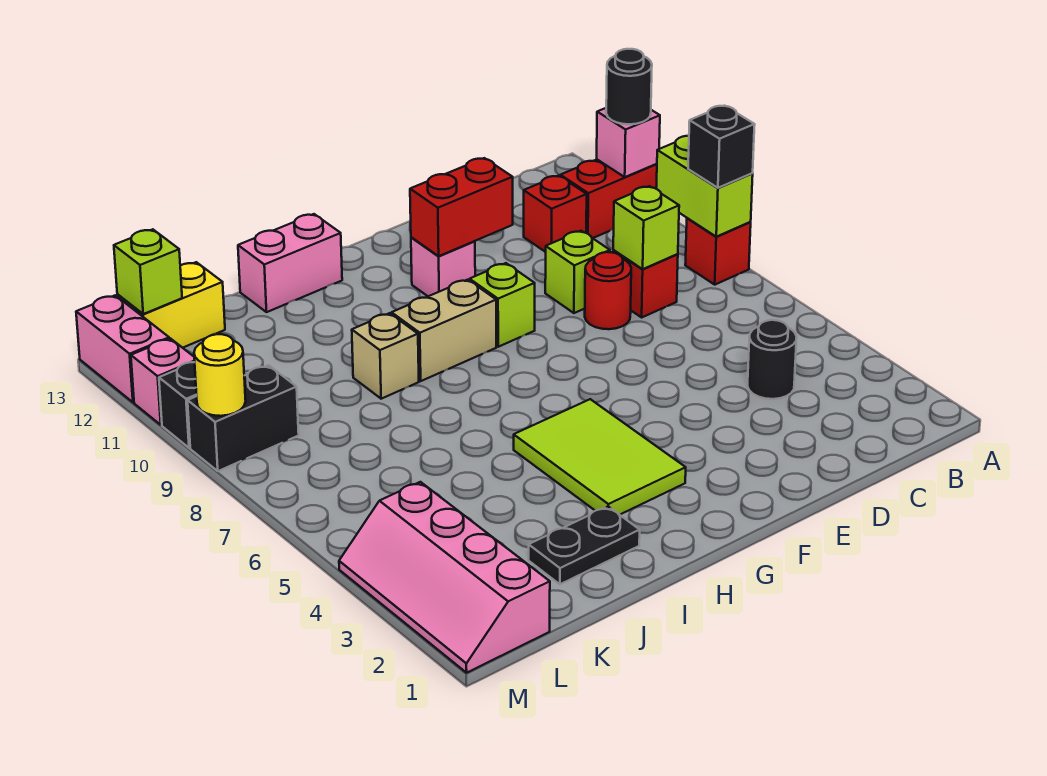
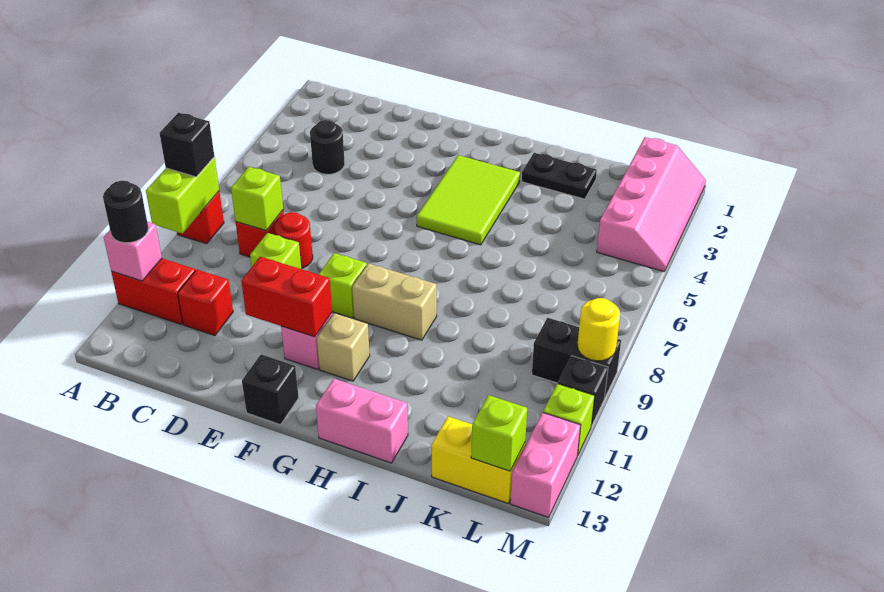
none -> black brick F13 level 1
tan brick I9 level 1 -> tan brick G11 level 1
pink brick M11 level 1 -> lime brick M11 level 1

